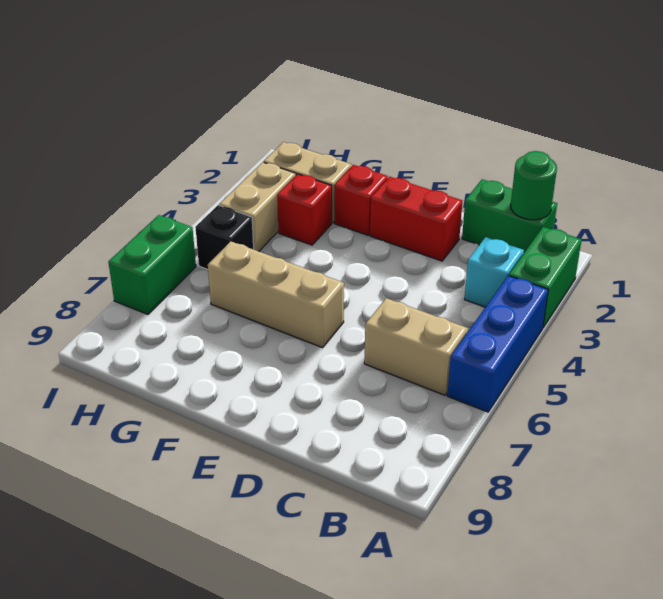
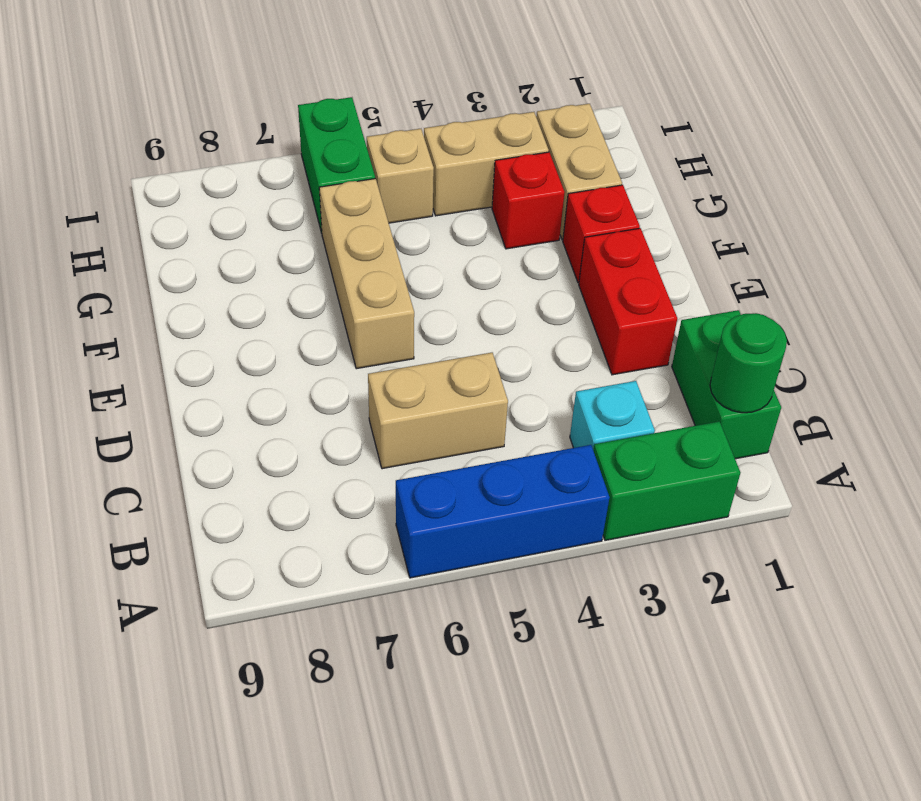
tan brick B6:C6 level 1 -> tan brick C5:C6 level 1
black brick H5 level 1 -> tan brick H5 level 1
green brick I6:I7 level 1 -> green brick H6:I6 level 1

